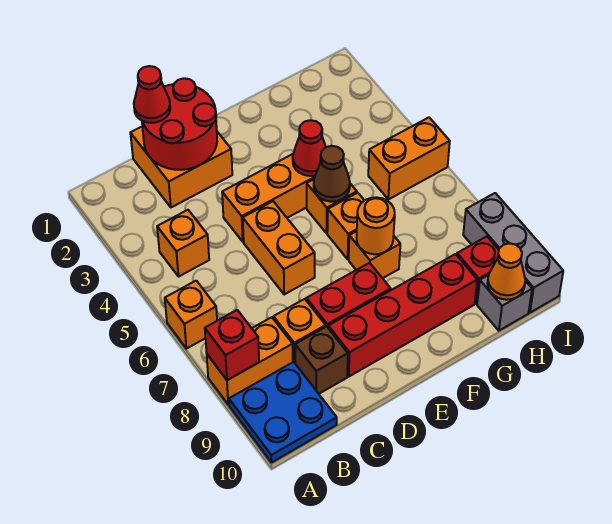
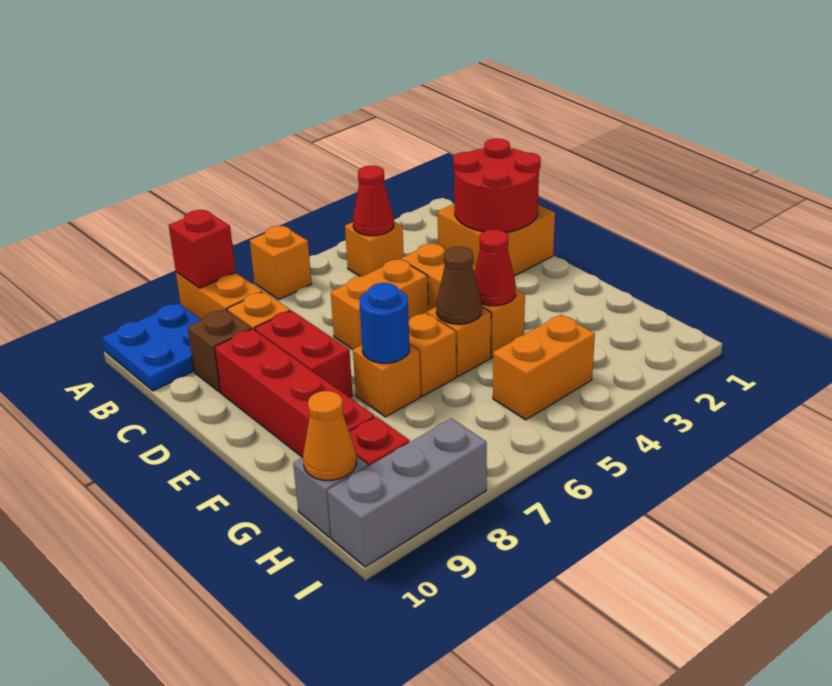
red cone C1 level 3 -> red cone B4 level 2
orange round brick F7 level 2 -> blue round brick F7 level 2
orange brick H5:I5 level 1 -> orange brick H4:H5 level 1

